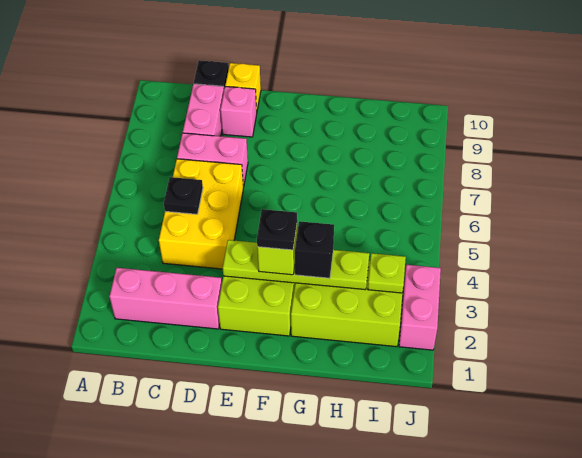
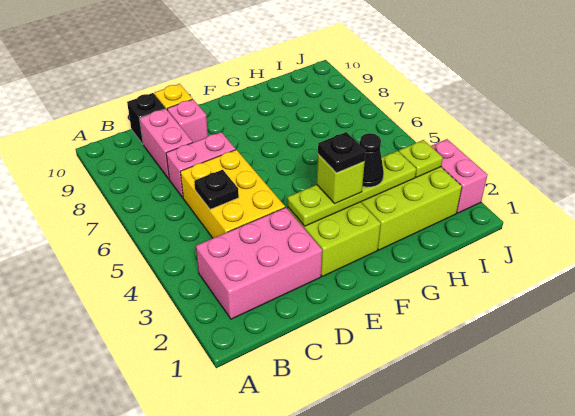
pink brick B2:D2 level 1 -> pink brick B2:D3 level 1
black brick G3 level 3 -> black cone G3 level 3

